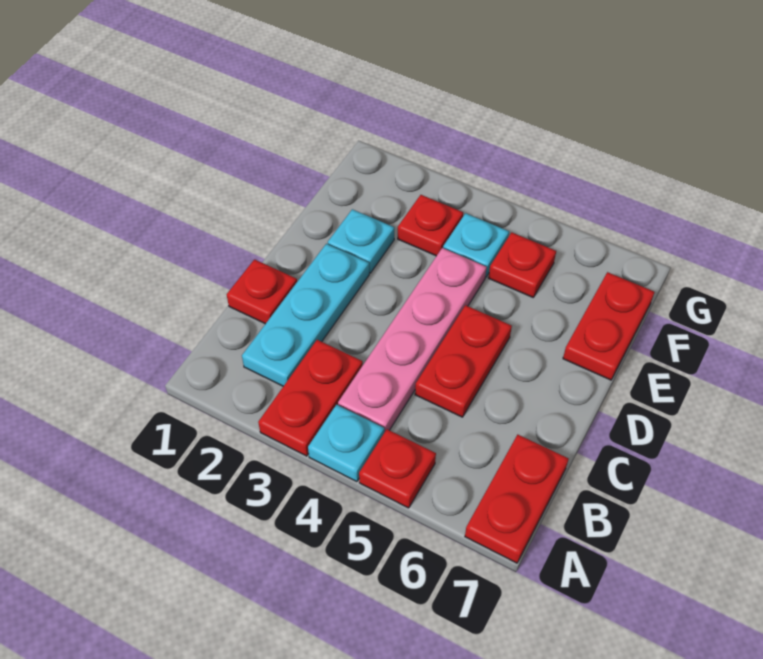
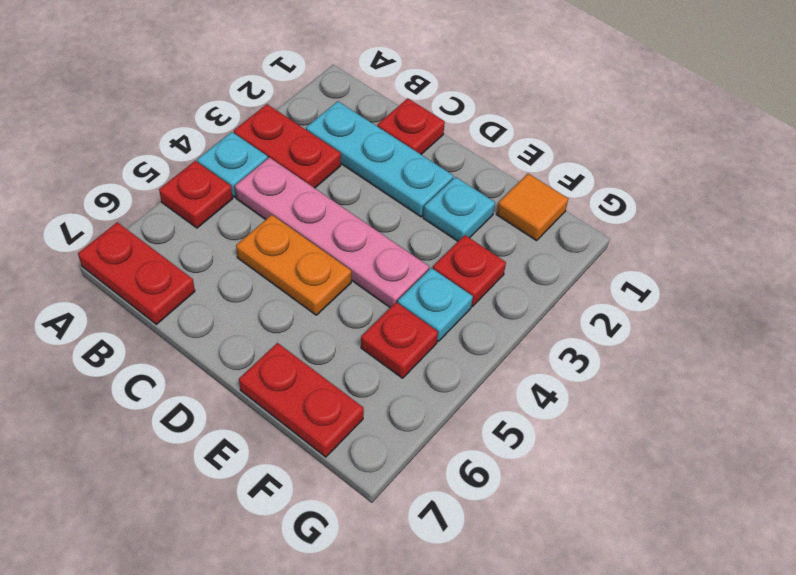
red plate C5:D5 level 1 -> orange plate C5:D5 level 1
none -> orange tile F1 level 1

